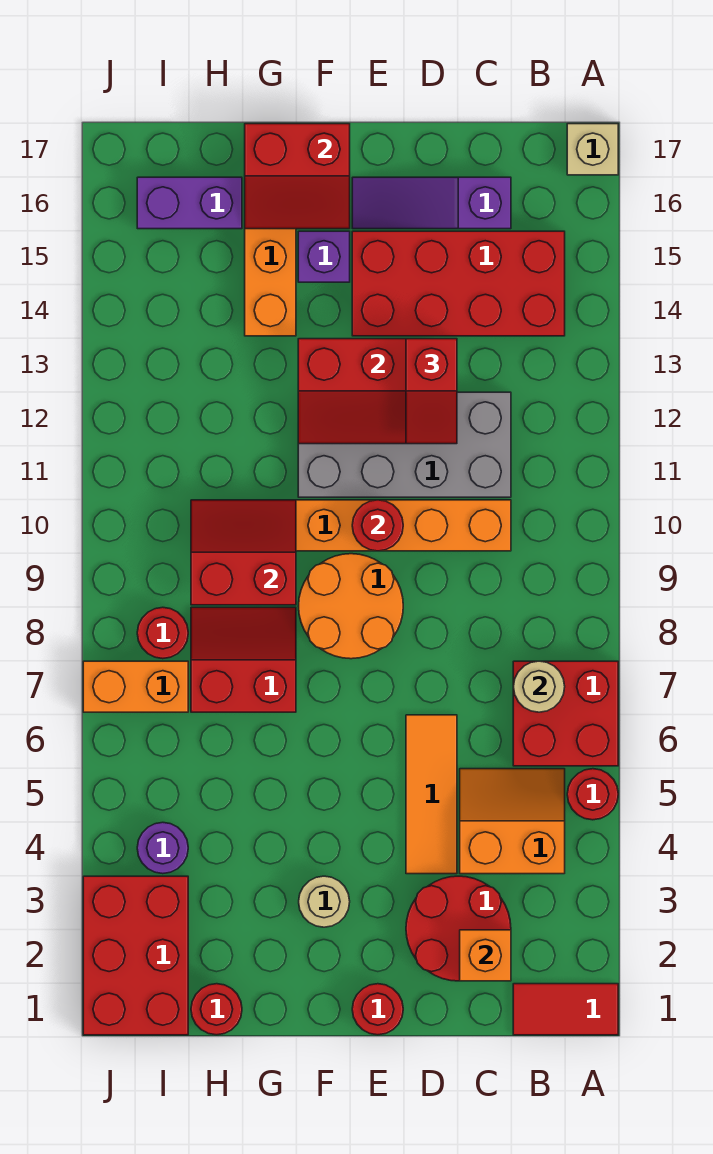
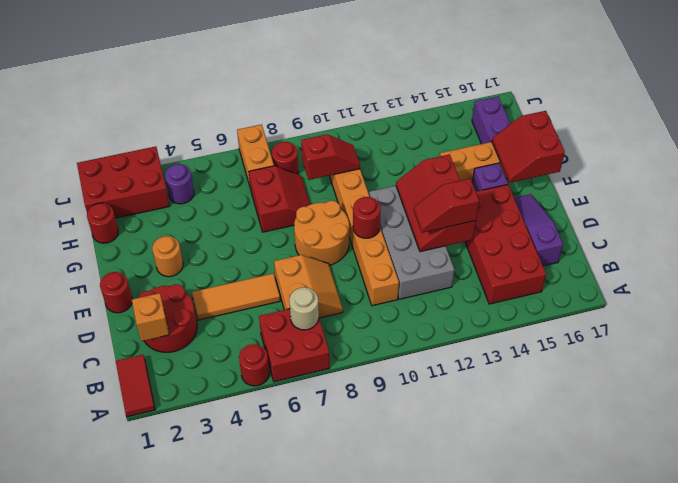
tan brick A17 level 1 -> none
orange slope B4:C5 level 1 top 4 -> orange slope C7:D8 level 1 top 7
tan round brick F3 level 1 -> orange round brick F3 level 1
red slope G9:H10 level 2 top 9 -> red slope H9:H10 level 2 top 9

